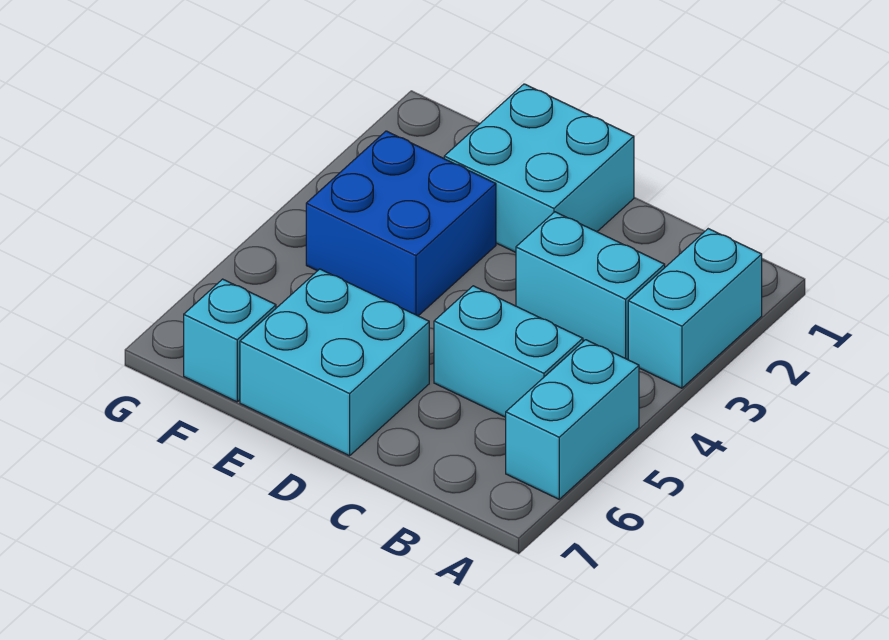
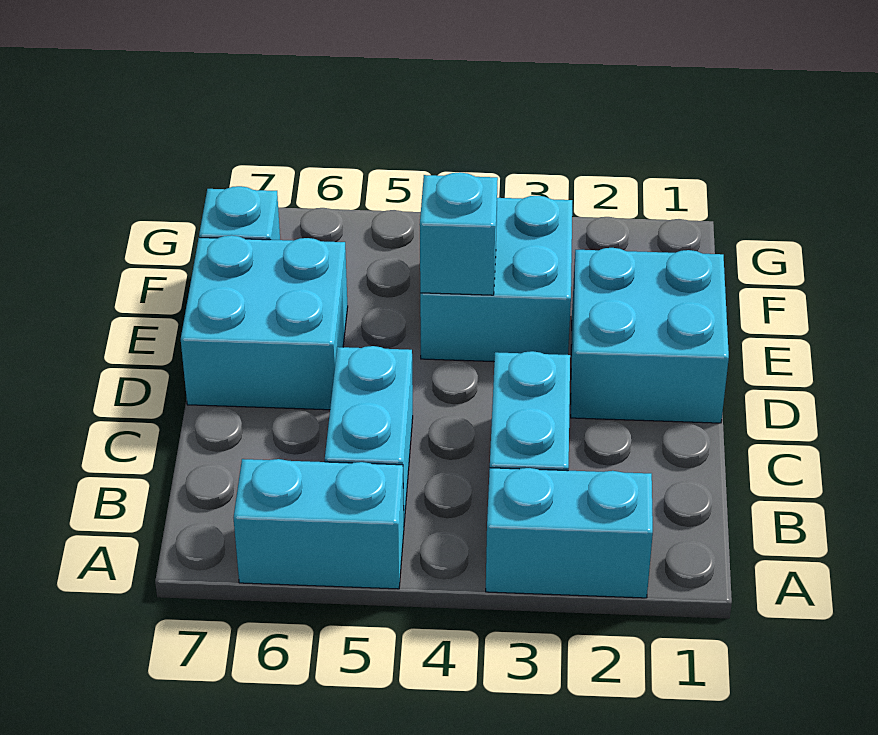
blue brick E3:F4 level 1 -> cyan brick E3:F4 level 1
none -> cyan brick E4 level 2

